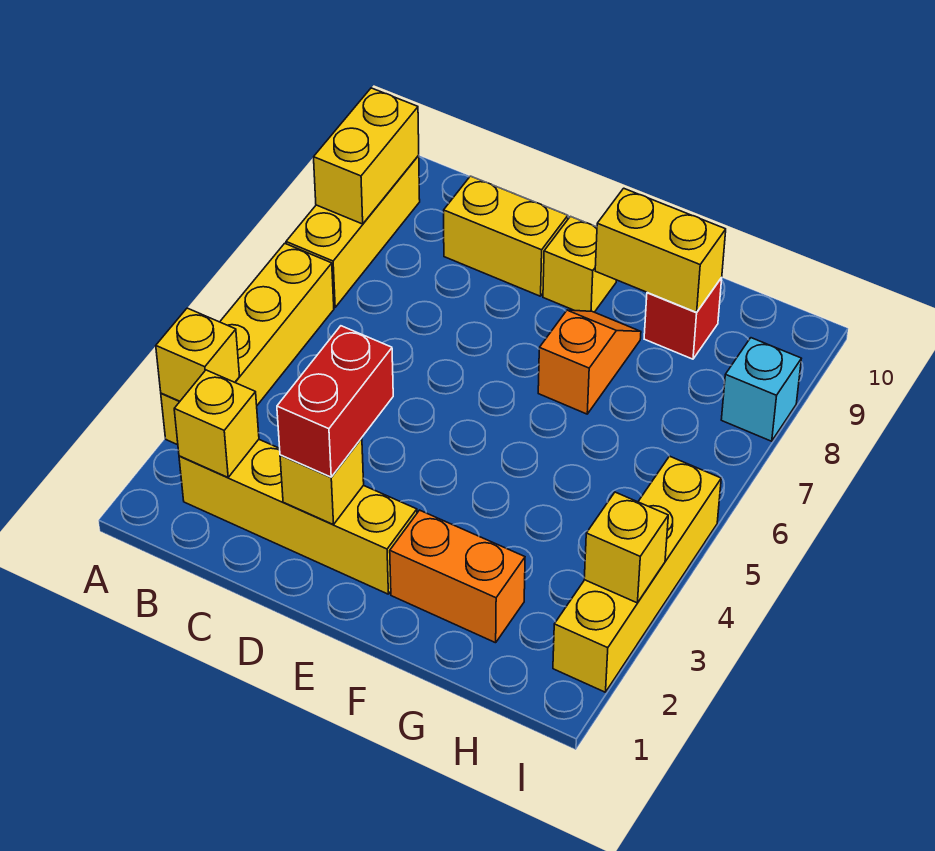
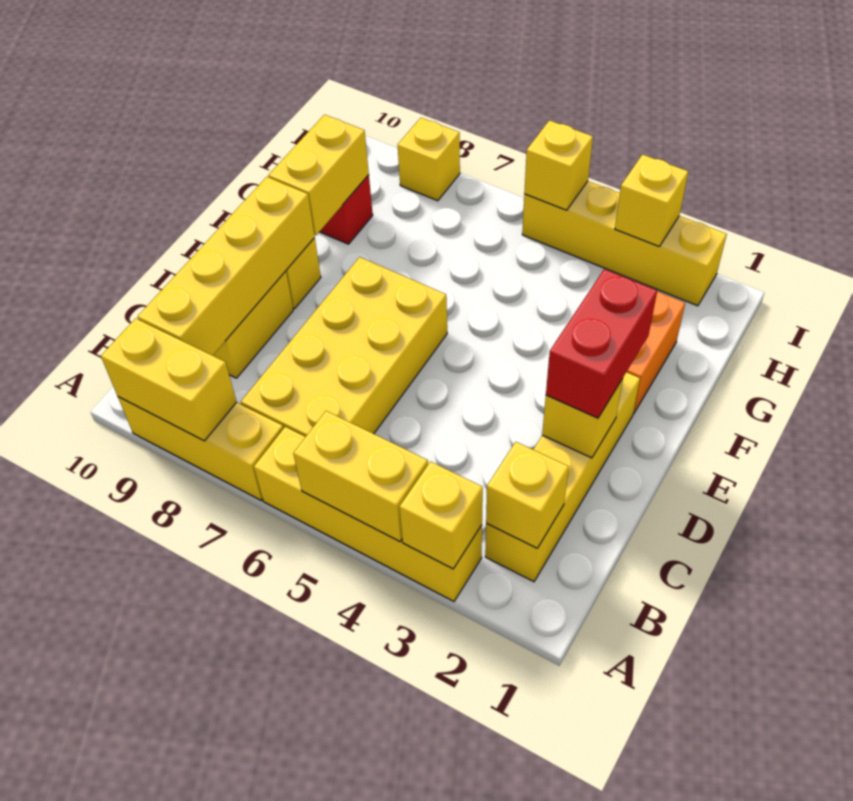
none -> yellow brick A4:A5 level 2
none -> yellow brick B6:E7 level 1
none -> yellow brick B9:E9 level 2
red brick D2:D3 level 3 -> red brick D2:E2 level 3
orange slope F7:F8 level 1 top 7 -> none
none -> yellow brick I5 level 2
cyan brick I8 level 1 -> yellow brick I8 level 1

